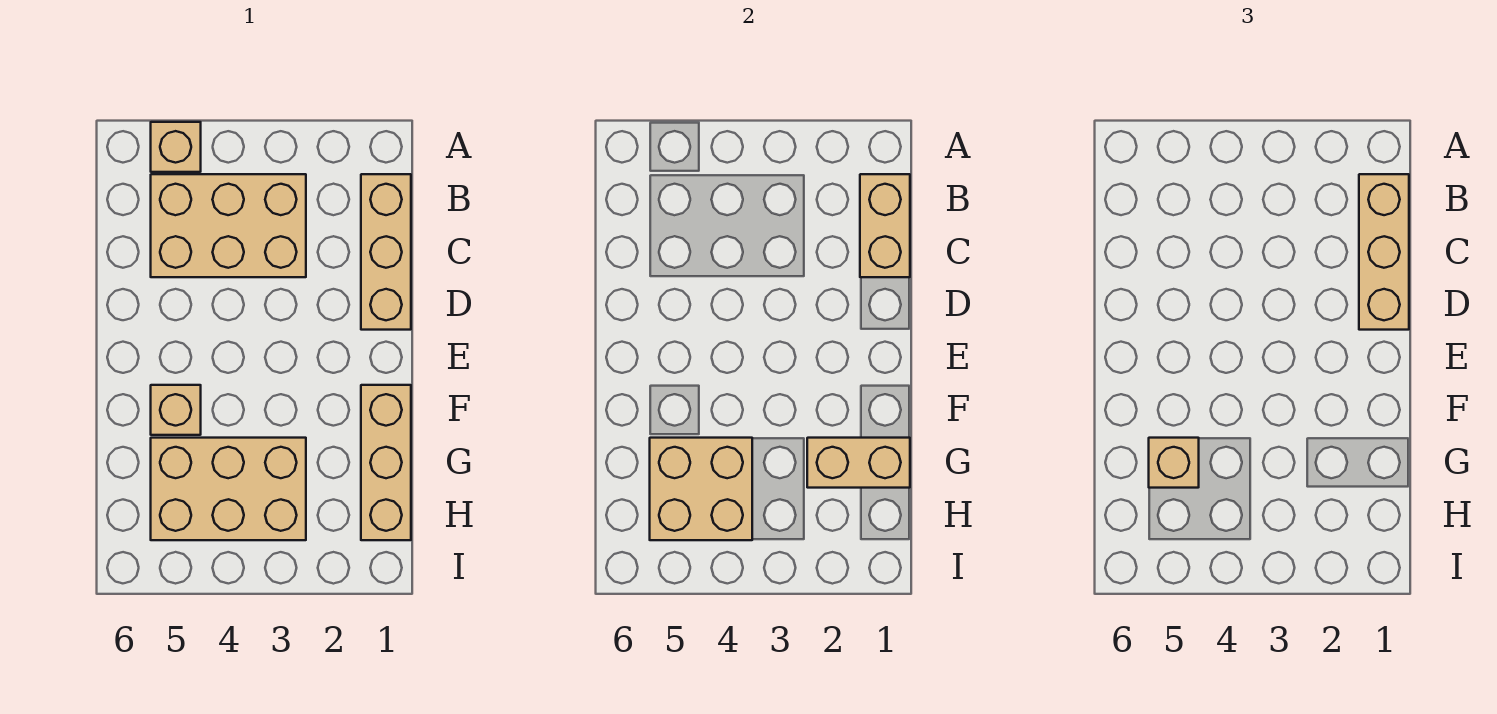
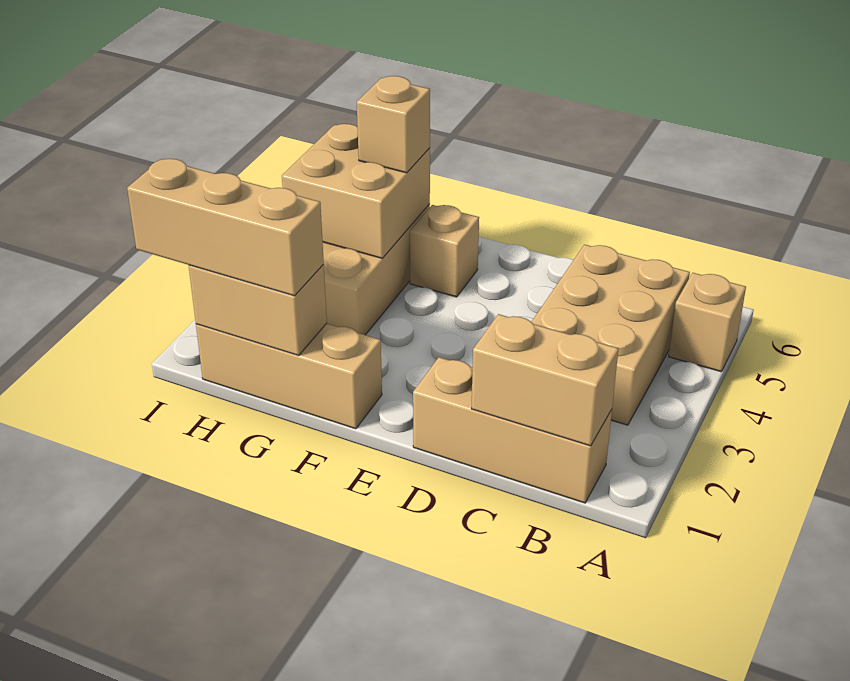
tan brick B1:D1 level 3 -> tan brick G1:I1 level 3
tan brick G1:G2 level 2 -> tan brick G1:H1 level 2

